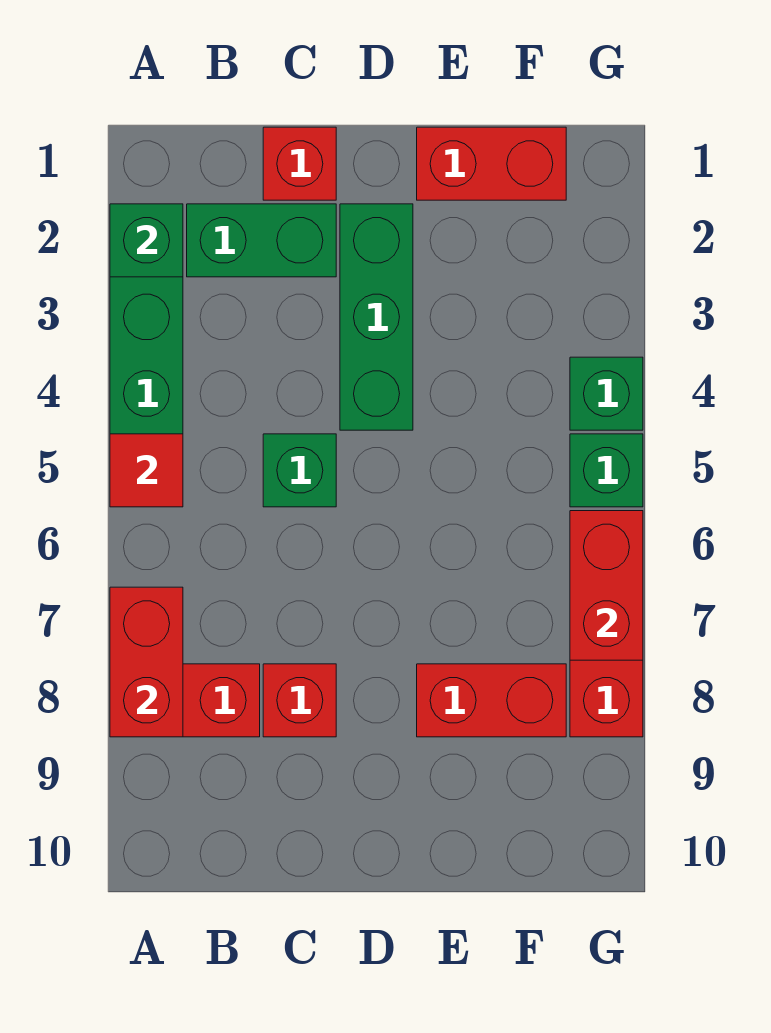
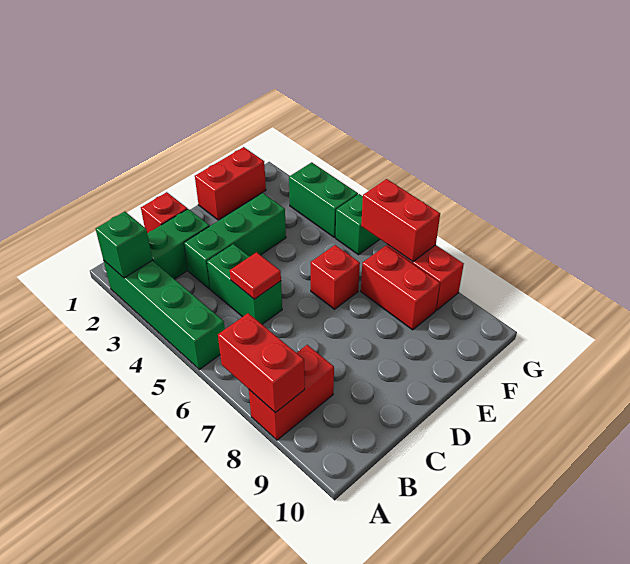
red tile A5 level 2 -> red tile C5 level 2
green brick C5 level 1 -> green brick C4:C5 level 1
red brick C8 level 1 -> red brick E6 level 1
green brick D2:D4 level 1 -> green brick C3:E3 level 1
red brick E8:F8 level 1 -> red brick F7:F8 level 1
green brick G4 level 1 -> green brick G3:G4 level 1

